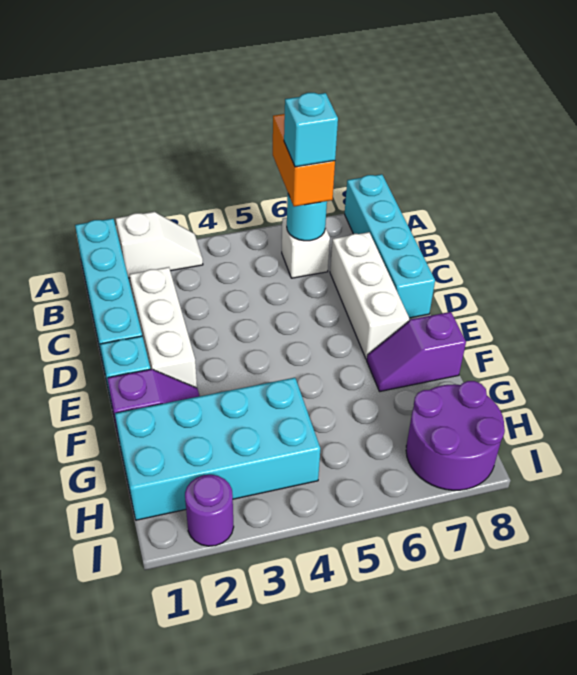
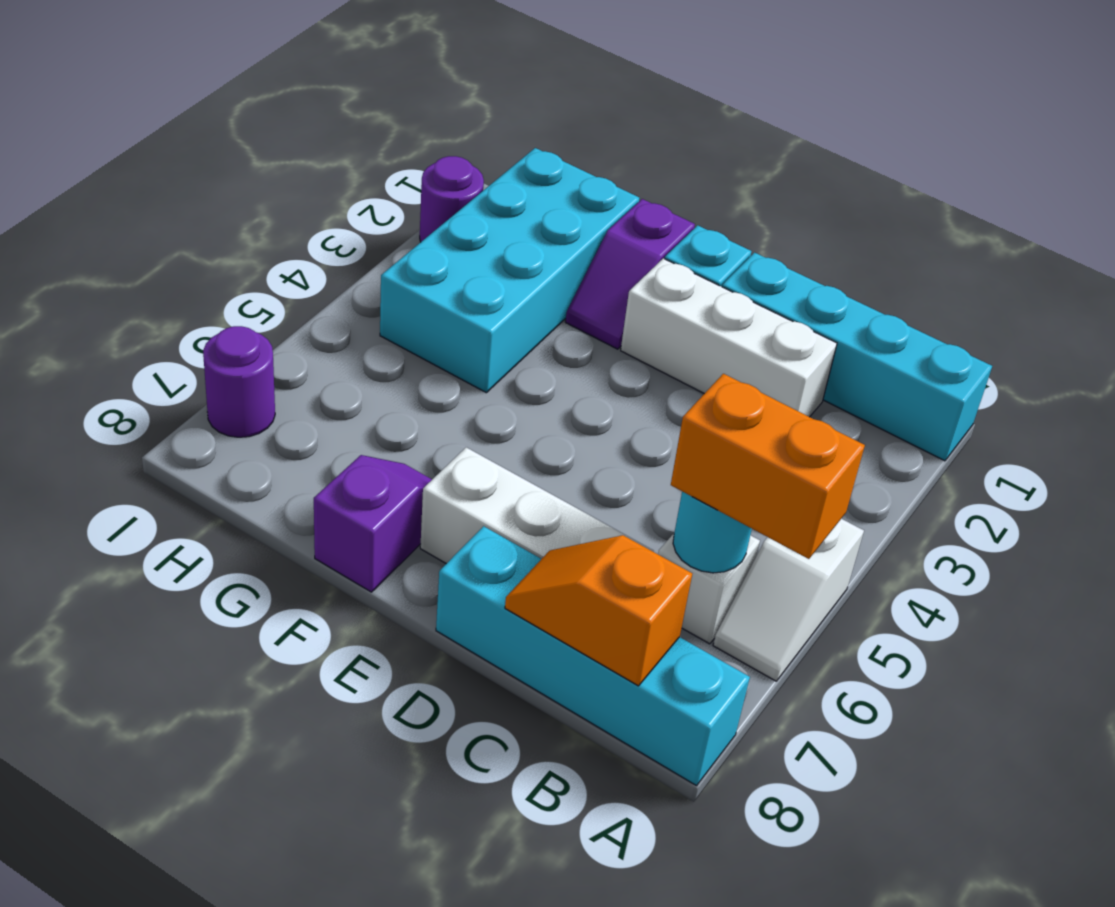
white slope A2:A3 level 1 top 2 -> white slope A5:A6 level 1 top 5
cyan brick B6 level 4 -> none
none -> orange slope B8:C8 level 2 top B
purple round brick H7:I8 level 1 -> purple round brick I7 level 1

